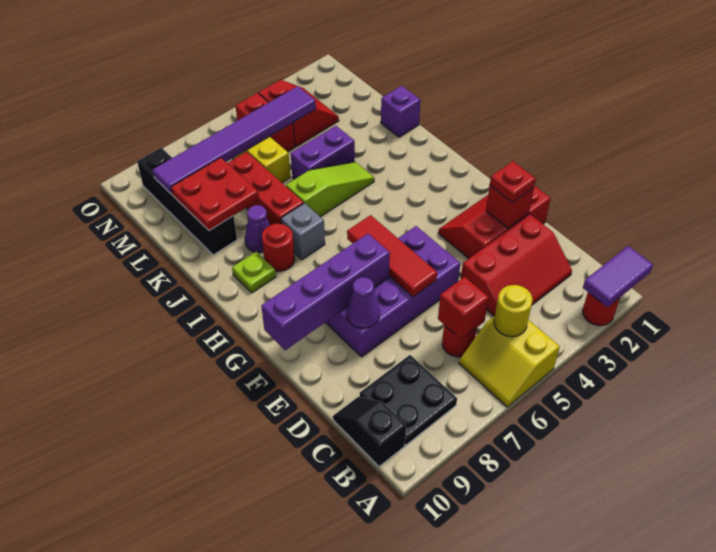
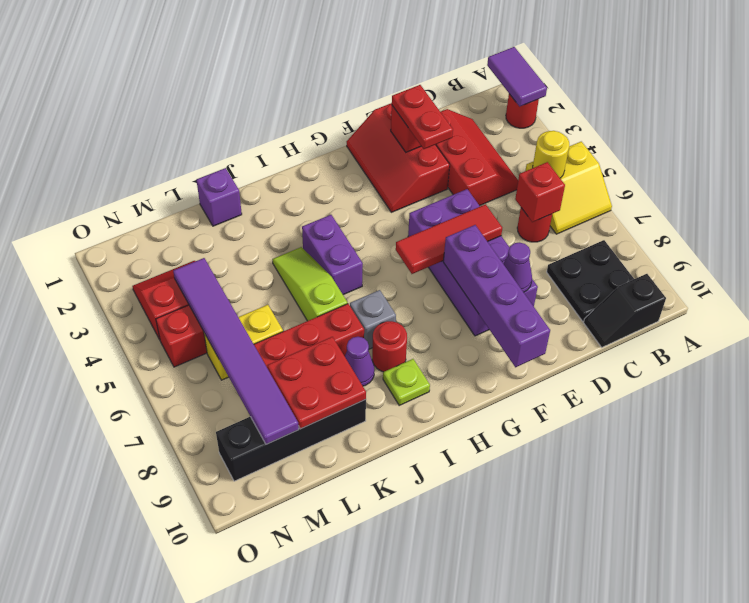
red plate E2 level 3 -> red plate E2:E3 level 3
purple brick K4:K5 level 1 -> purple brick I4:I5 level 1

